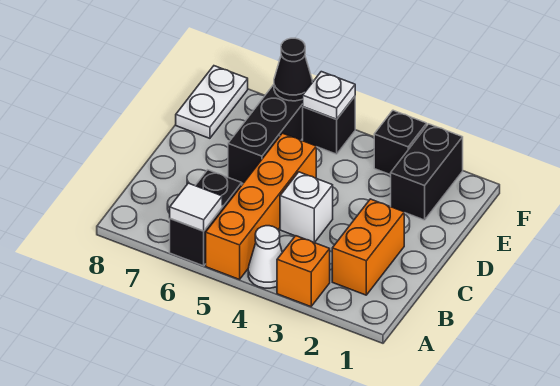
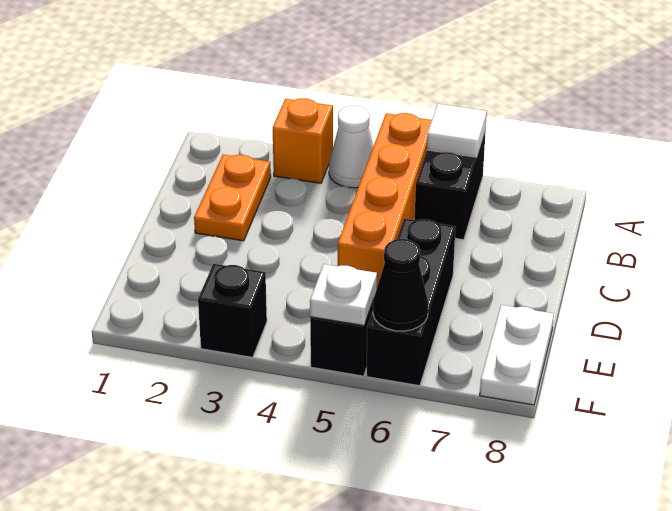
orange brick B2:C2 level 1 -> orange plate B2:C2 level 1
white brick C4 level 1 -> none
black brick E2:F2 level 1 -> none

